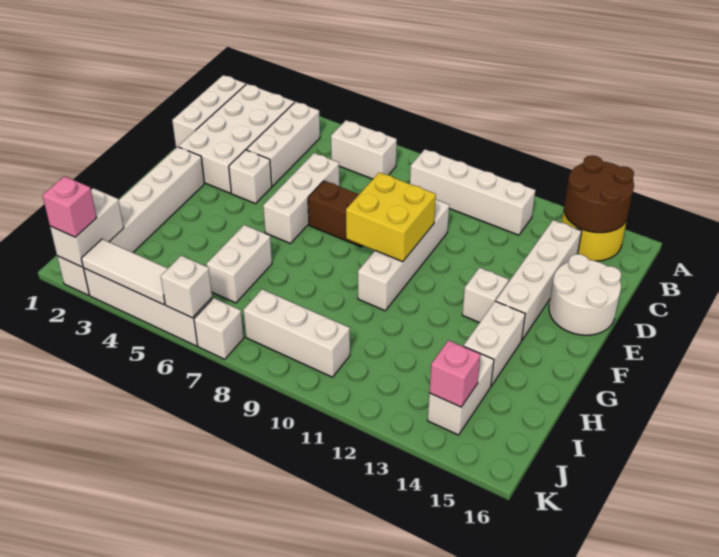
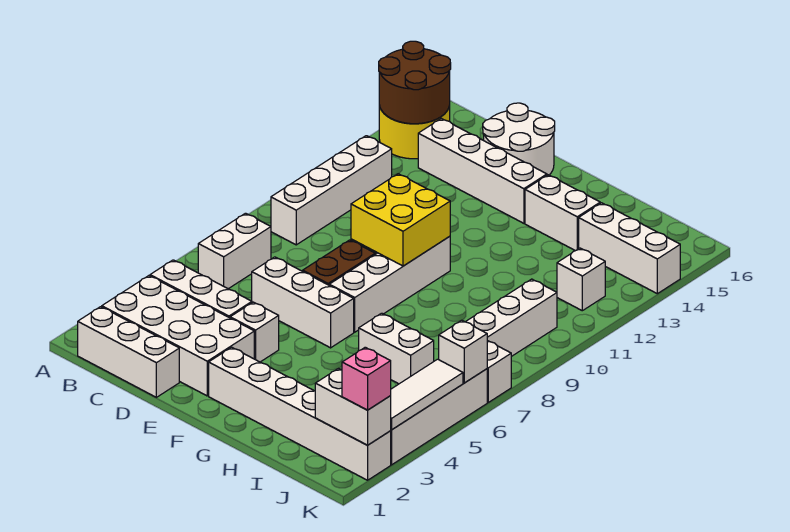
white brick D10:G10 level 1 -> white brick F7:F10 level 1
white brick F13 level 1 -> white brick J12 level 1
white brick I14:J14 level 1 -> white brick I14:K14 level 1
pink brick J14 level 2 -> none

